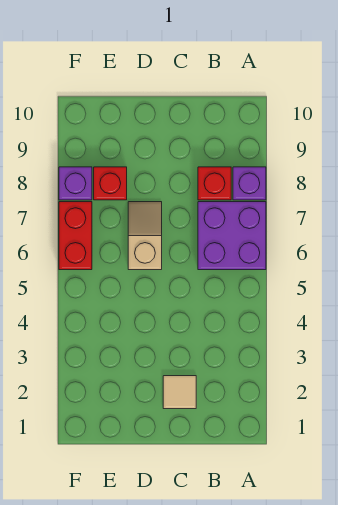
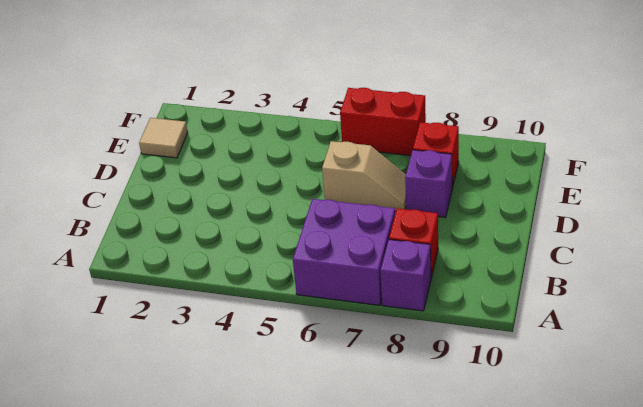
tan tile C2 level 1 -> tan tile E1 level 1
purple brick F8 level 1 -> purple brick D8 level 1

